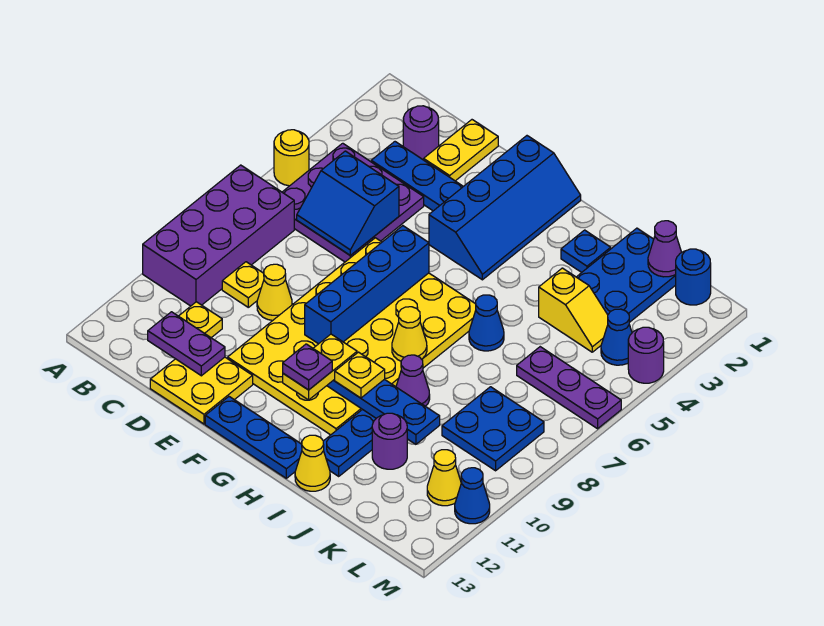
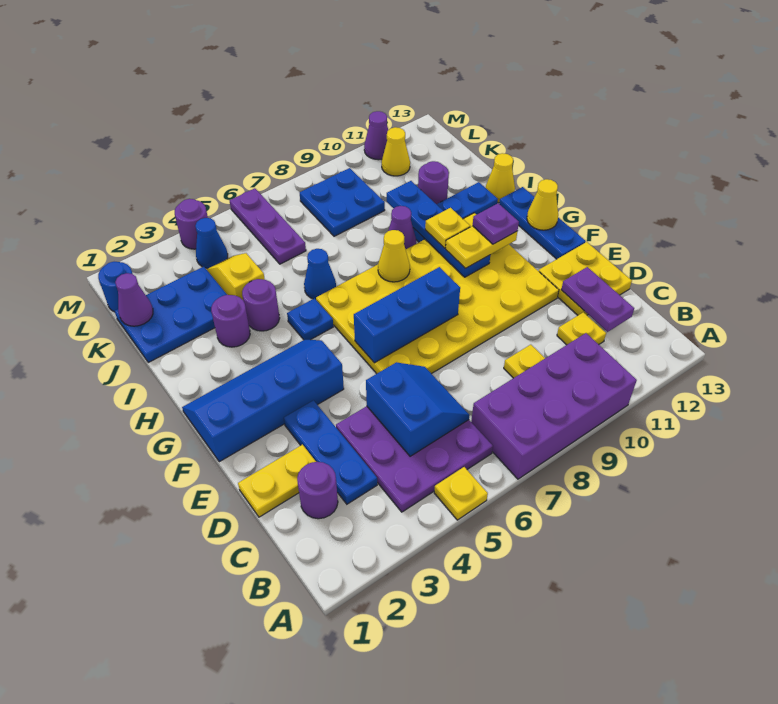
yellow round brick A5 level 1 -> yellow plate A5 level 1
yellow cone D9 level 1 -> yellow cone G13 level 2
blue brick F6:F9 level 2 -> blue brick F6:F8 level 2
blue plate I2 level 1 -> blue plate H5 level 1
none -> purple round brick I3 level 1
none -> purple round brick I4 level 1
blue cone M11 level 1 -> purple cone M11 level 1

